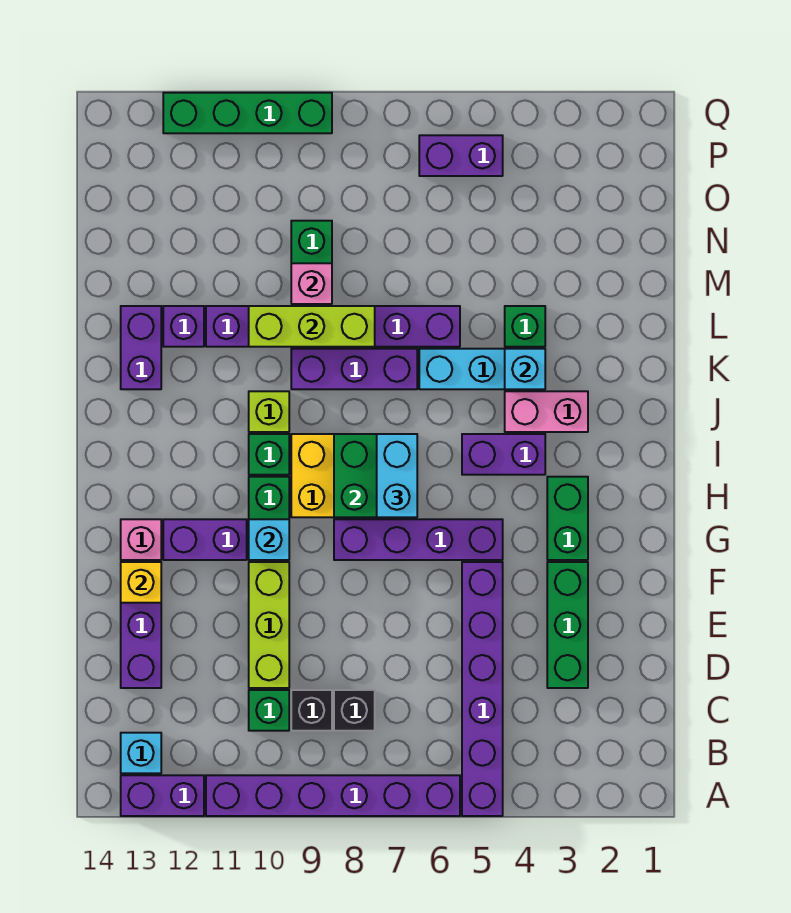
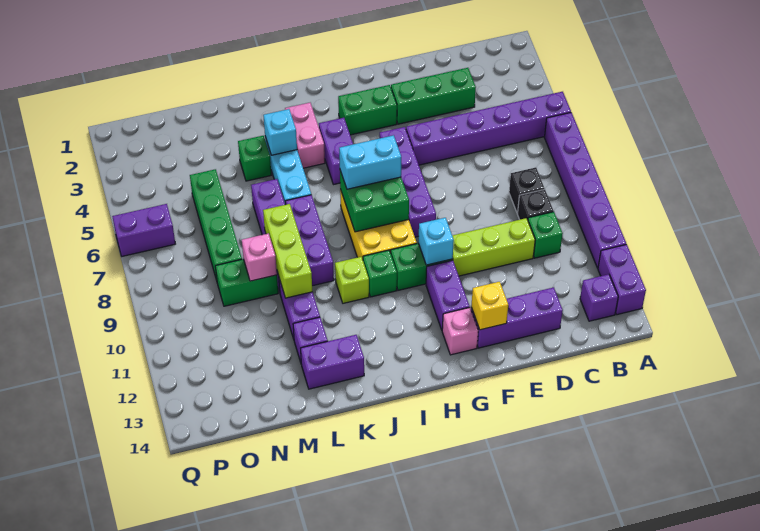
cyan brick B13 level 1 -> purple brick B13 level 1
purple brick P5:P6 level 1 -> purple brick P6:Q6 level 1
green brick Q9:Q12 level 1 -> green brick N5:N8 level 1

